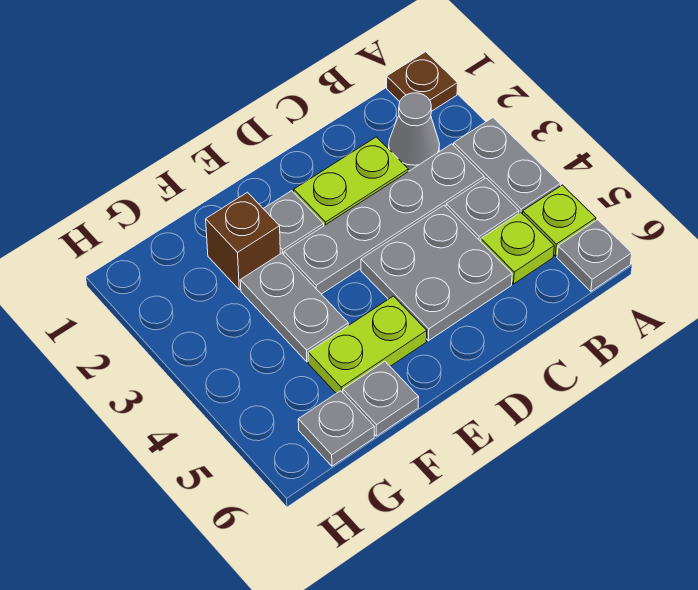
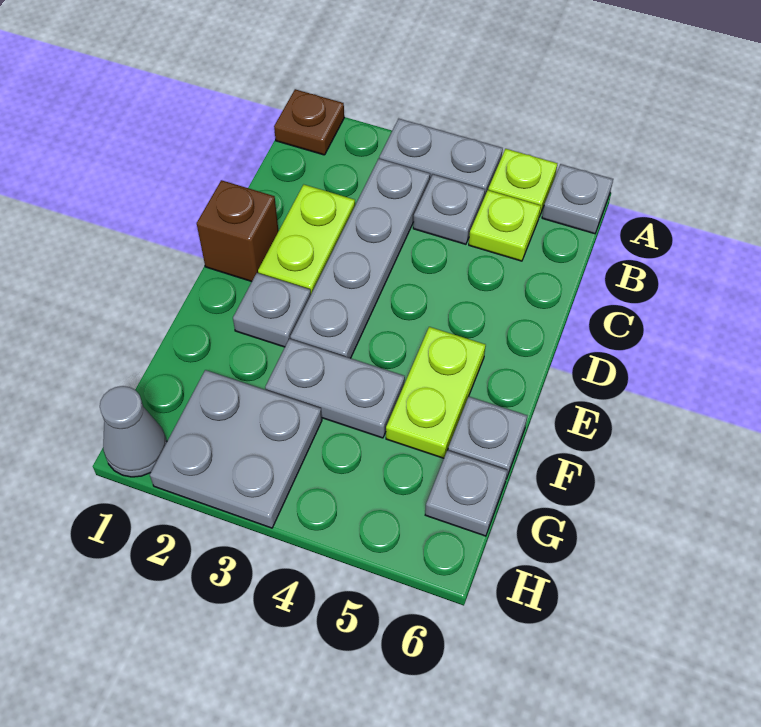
grey cone B2 level 1 -> grey cone H1 level 1
grey plate C4:D5 level 1 -> grey plate G2:H3 level 1
brown brick F2 level 1 -> brown brick D1 level 1

